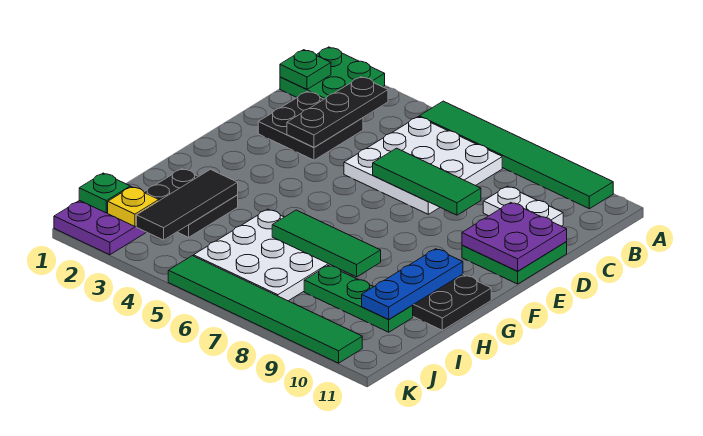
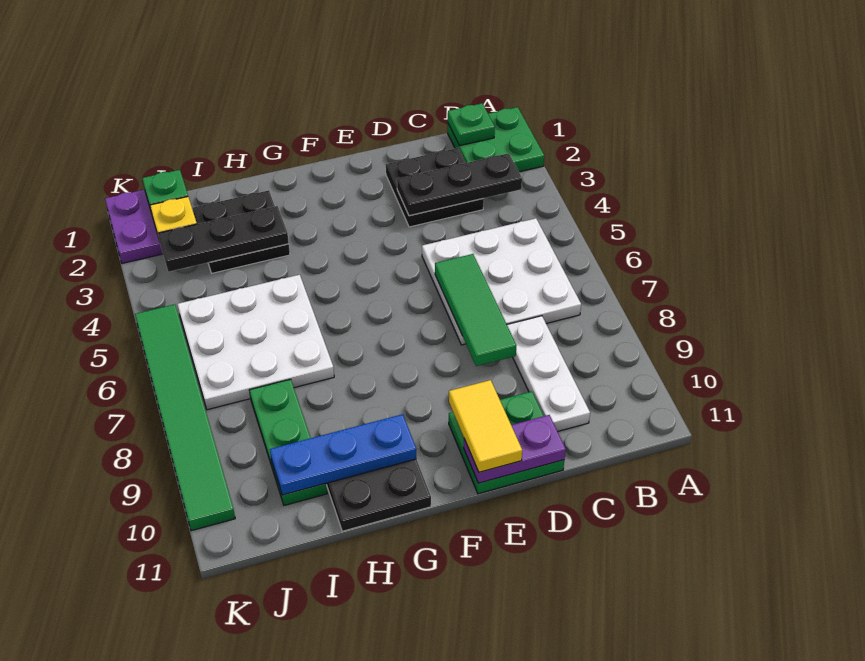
green tile A5:A10 level 1 -> none
white plate C9:C10 level 1 -> white plate C8:C10 level 1
purple plate D10:E11 level 2 -> purple plate D11:E11 level 2
none -> yellow tile E10:E11 level 3
black tile H3:J3 level 2 -> black plate H3:J3 level 2
green tile H6:H8 level 2 -> none

